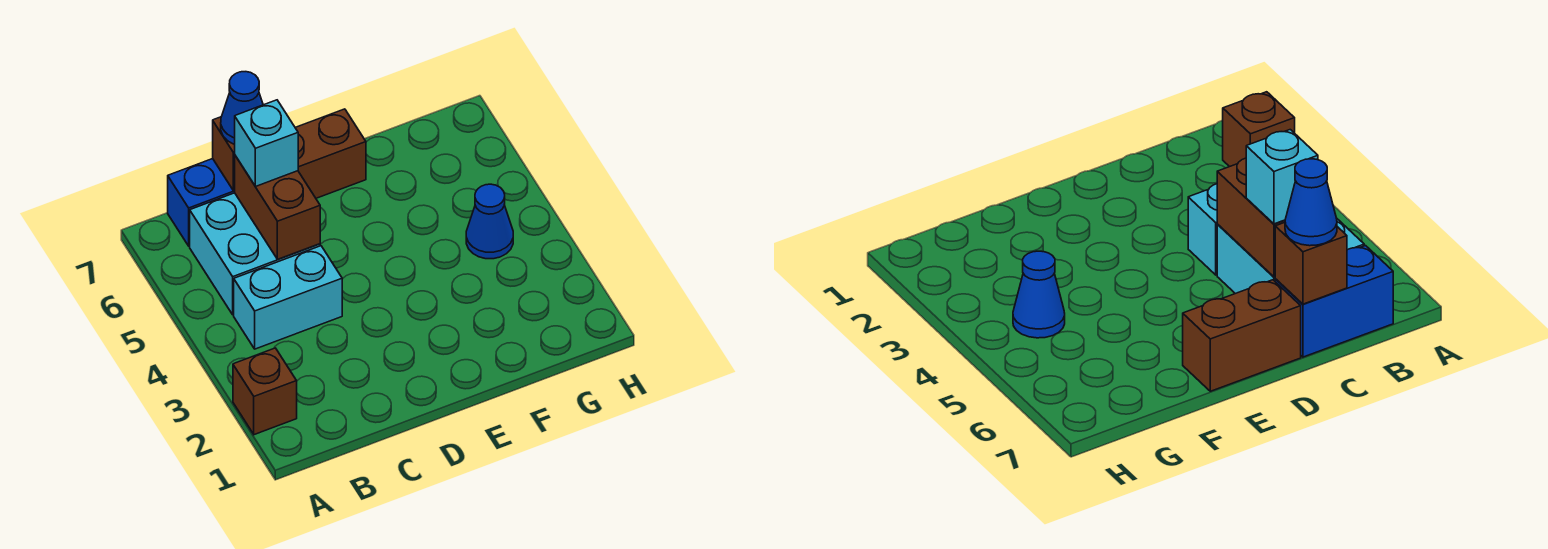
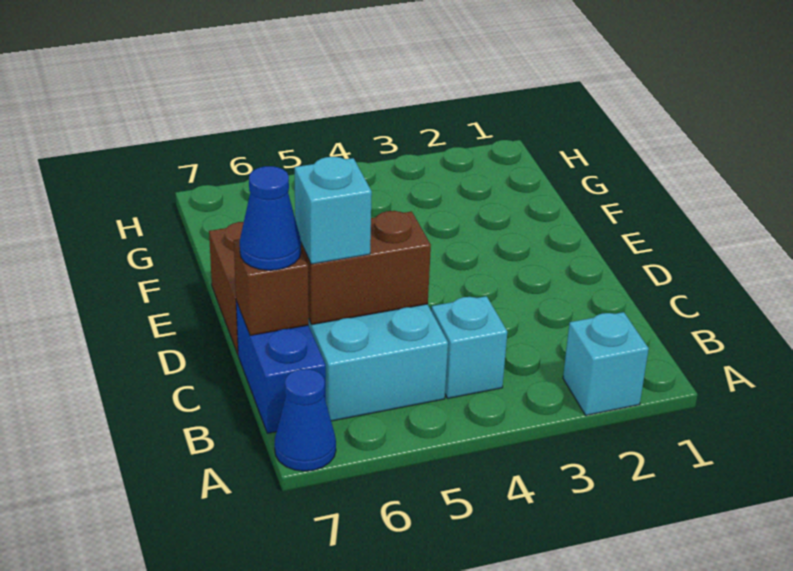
brown brick A2 level 1 -> cyan brick A2 level 1
cyan brick B4:C4 level 1 -> cyan brick B4 level 1
blue cone G4 level 1 -> blue cone A7 level 1

